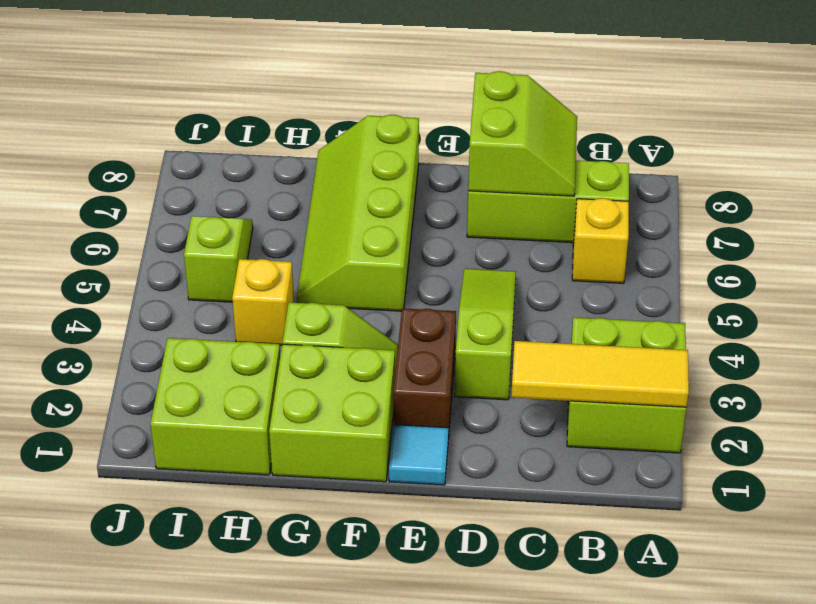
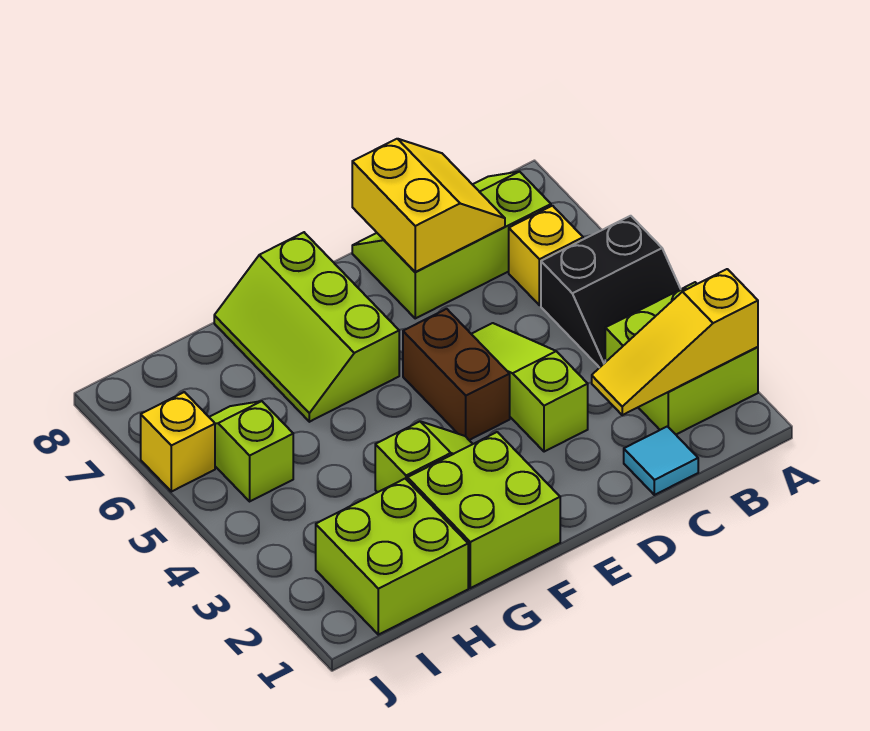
yellow tile A2:C2 level 2 -> yellow slope A2:C2 level 2 top A
none -> black slope A4:B5 level 1 top 5
lime slope C7:D8 level 2 top D -> yellow slope C7:D8 level 2 top D
cyan tile E1 level 1 -> cyan tile C1 level 1
brown brick E2:E3 level 1 -> brown brick E4:E5 level 1
lime slope F5:G8 level 1 top F -> lime slope F6:G8 level 1 top F
yellow brick H4 level 1 -> yellow brick J6 level 1

